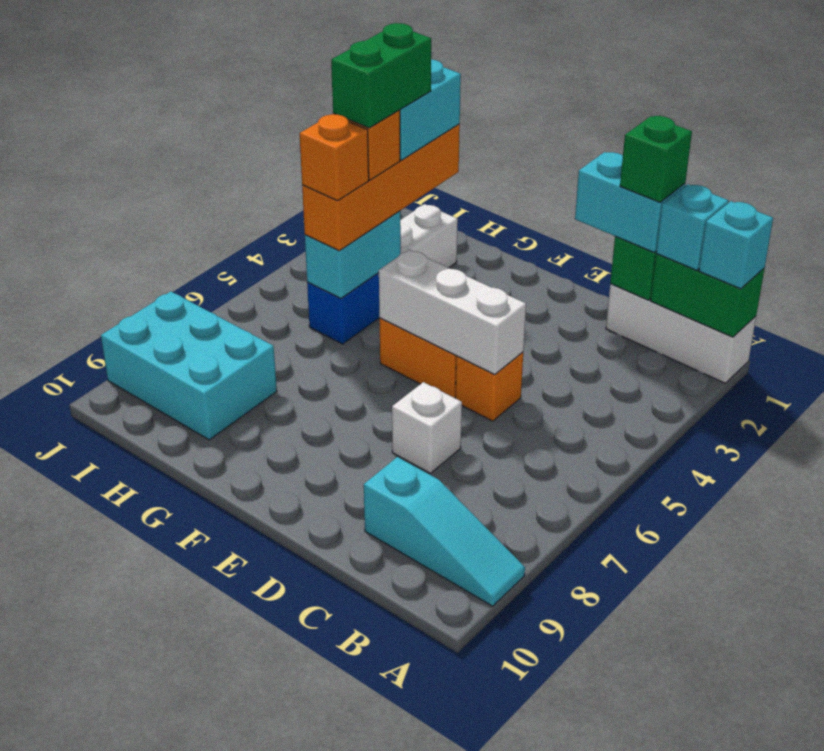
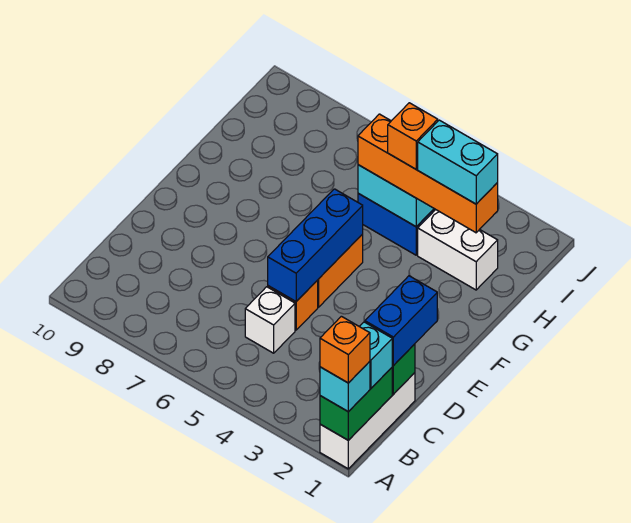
cyan slope A9:C9 level 1 top C -> none
cyan brick C1:D1 level 3 -> blue brick C1:D1 level 3
green brick C1 level 4 -> none
white brick D5:F5 level 2 -> blue brick D5:F5 level 2
white brick D7 level 1 -> white brick C5 level 1
green brick H3:H4 level 5 -> none
orange brick H5 level 4 -> orange brick A1 level 4
cyan brick H8:J9 level 1 -> none

